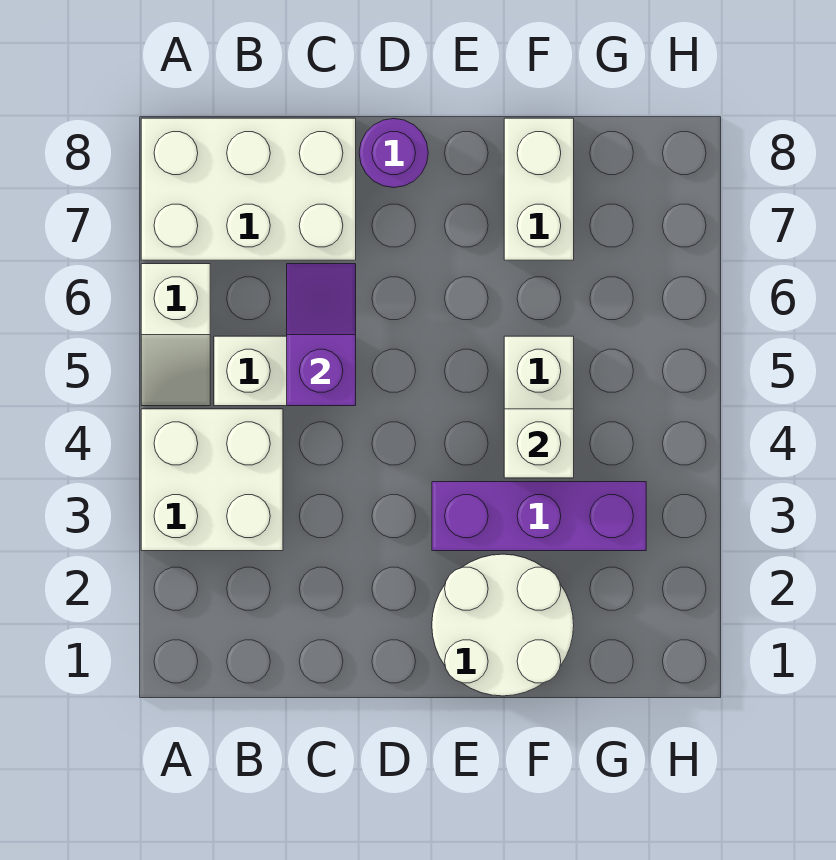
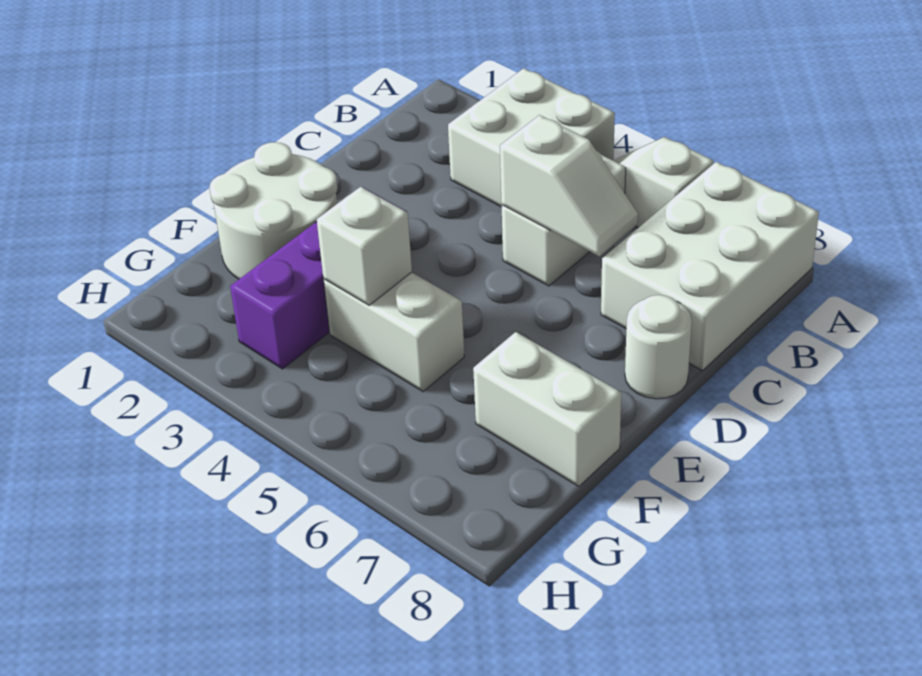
purple slope C5:C6 level 2 top 5 -> white slope C5:C6 level 2 top 5
purple round brick D8 level 1 -> white round brick D8 level 1

